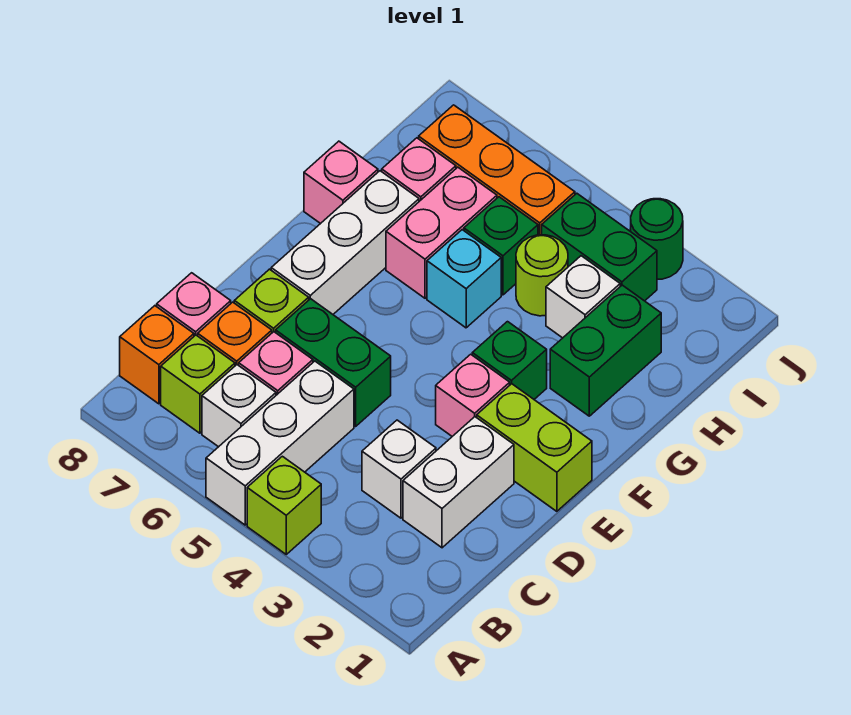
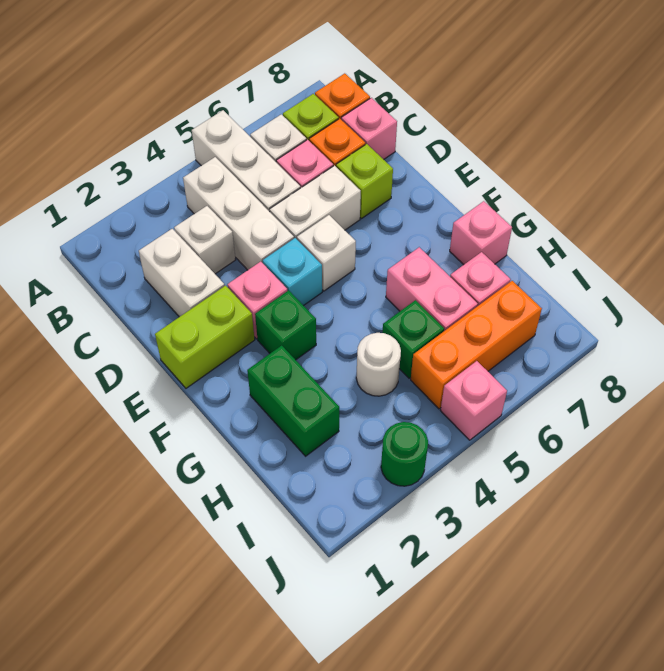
lime brick A4 level 1 -> none
green brick D5:D6 level 1 -> white brick D5:D6 level 1
white brick E7:G7 level 1 -> white brick B4:D4 level 1
cyan brick G5 level 1 -> cyan brick E4 level 1
white brick H3 level 1 -> white brick E5 level 1
lime round brick H4 level 1 -> white round brick H4 level 1
green brick I3:I4 level 1 -> none
none -> pink brick J5 level 1

